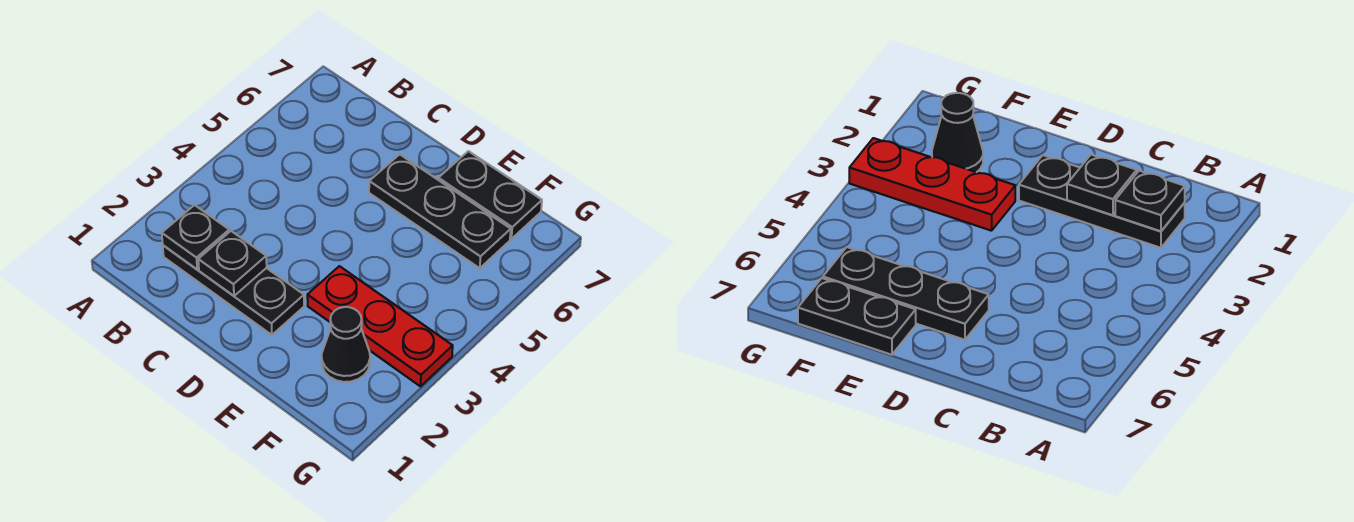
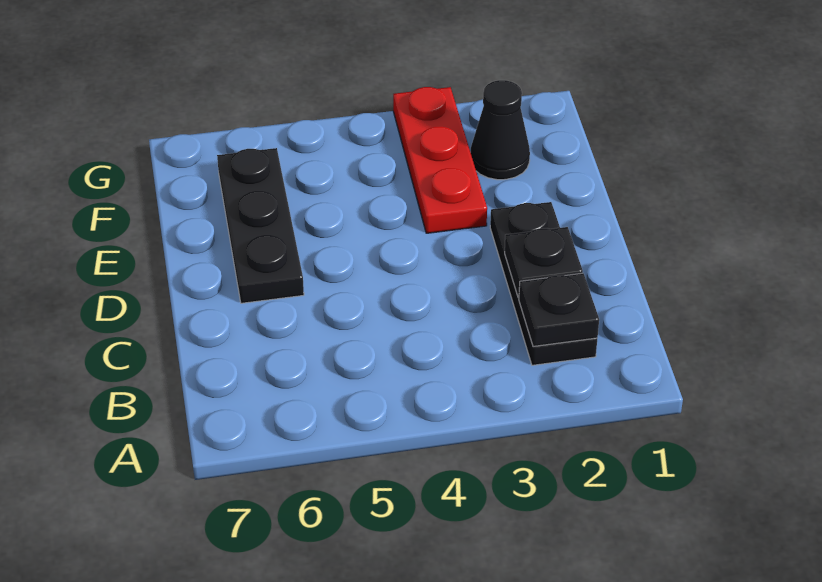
black plate E7:F7 level 1 -> none

